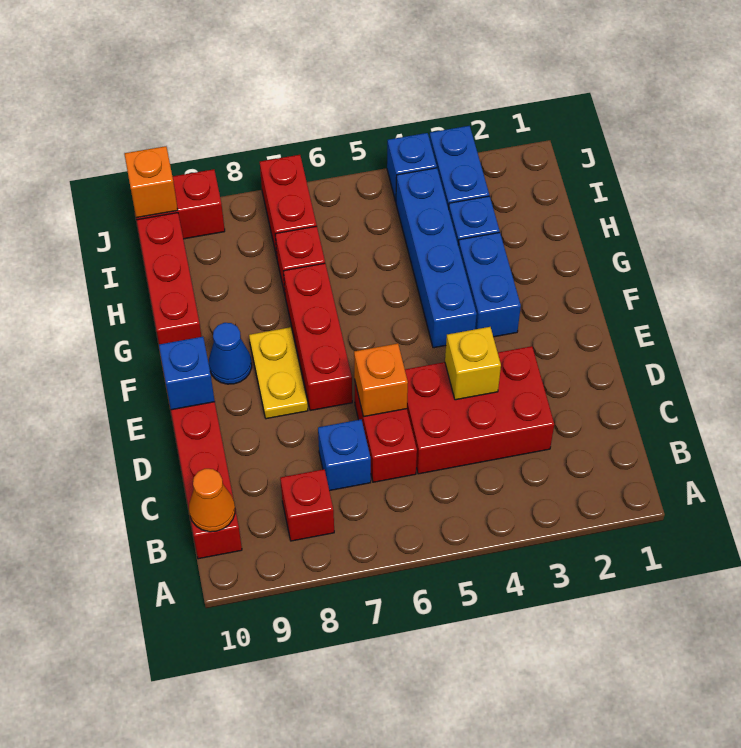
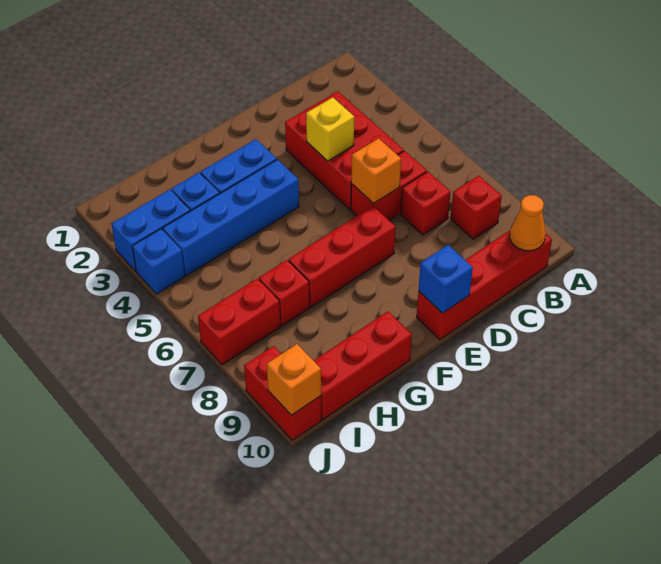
blue brick C7 level 1 -> red brick C7 level 1
yellow plate E8:F8 level 1 -> none
blue cone F9 level 1 -> none

